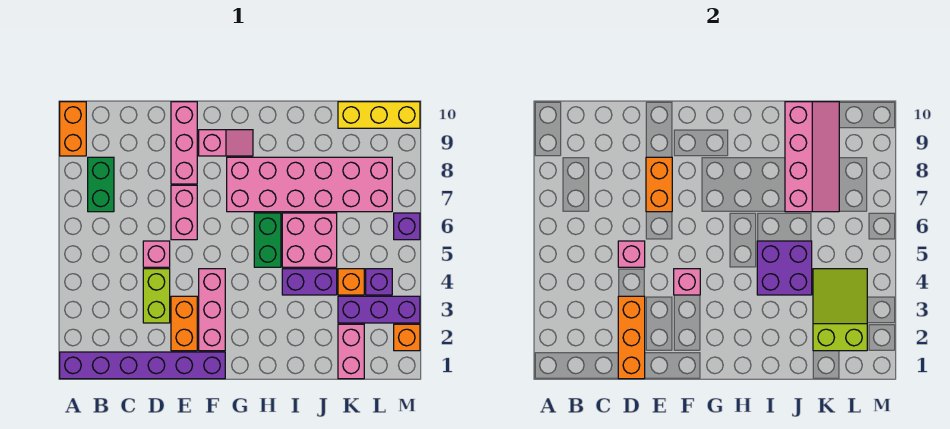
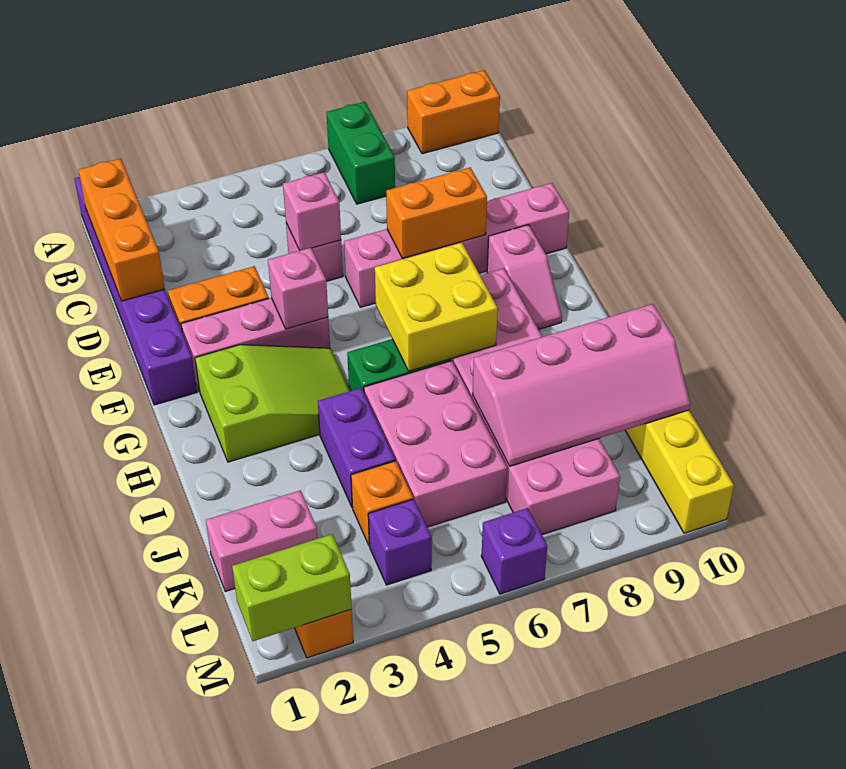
green brick B7:B8 level 1 -> green brick A7:B7 level 1
orange brick D1:D3 level 2 -> orange brick B1:D1 level 2
lime brick D3:D4 level 1 -> lime brick M1:M2 level 2
none -> yellow brick G6:H7 level 2
purple brick I4:J5 level 2 -> none
pink brick I5:J6 level 1 -> pink brick I5:K6 level 1
lime slope K2:L4 level 2 top 2 -> lime slope G2:H4 level 1 top 2
purple brick K3:M3 level 1 -> none

